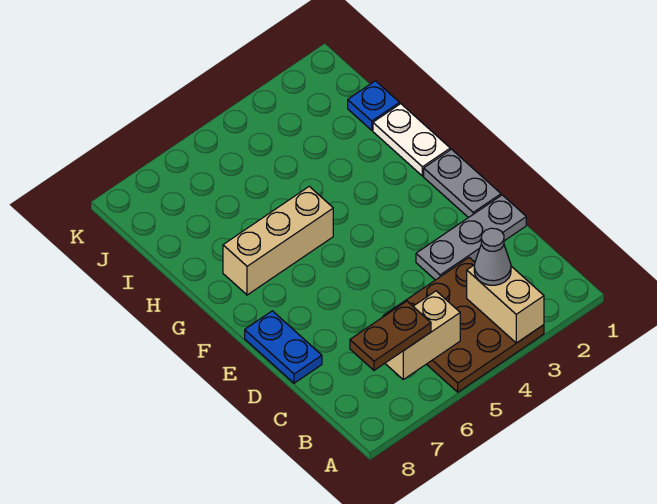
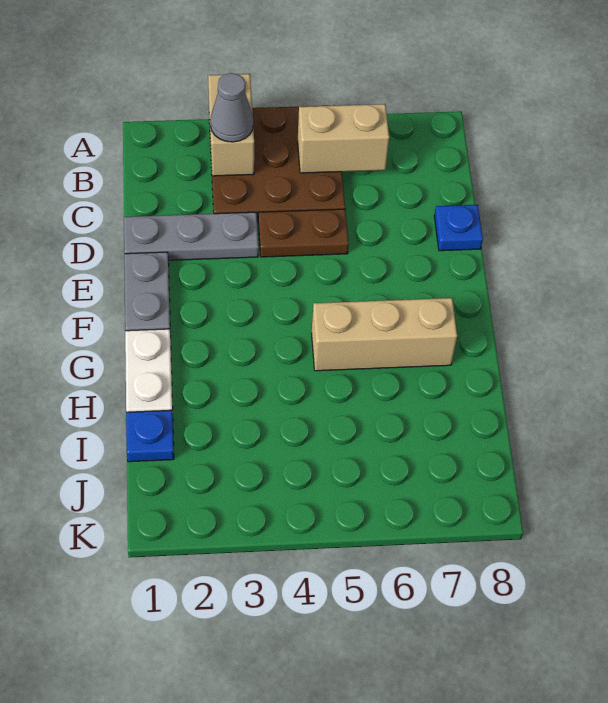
brown plate B6:B7 level 3 -> brown plate D4:D5 level 1
blue plate D8:E8 level 1 -> blue plate D8 level 1

